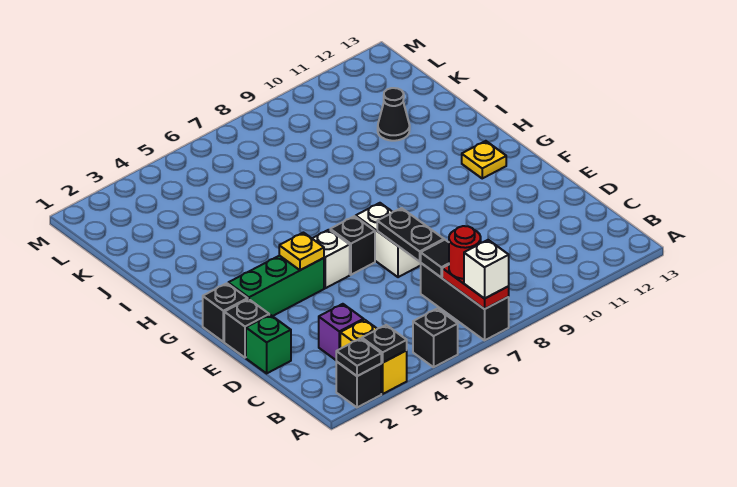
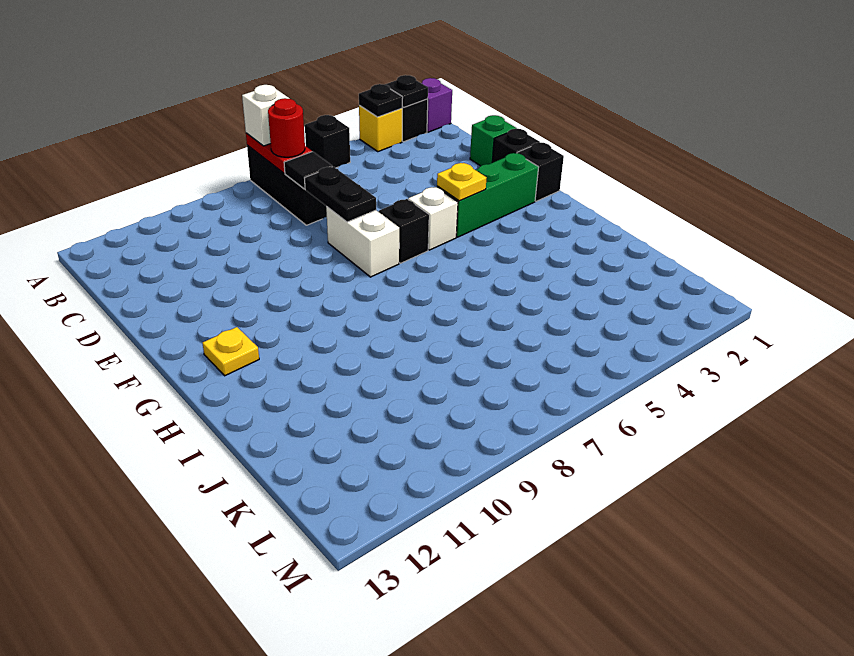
yellow brick A3:B3 level 1 -> yellow brick A3 level 1
purple brick C3 level 1 -> purple brick A1 level 1
black cone J11 level 1 -> none

